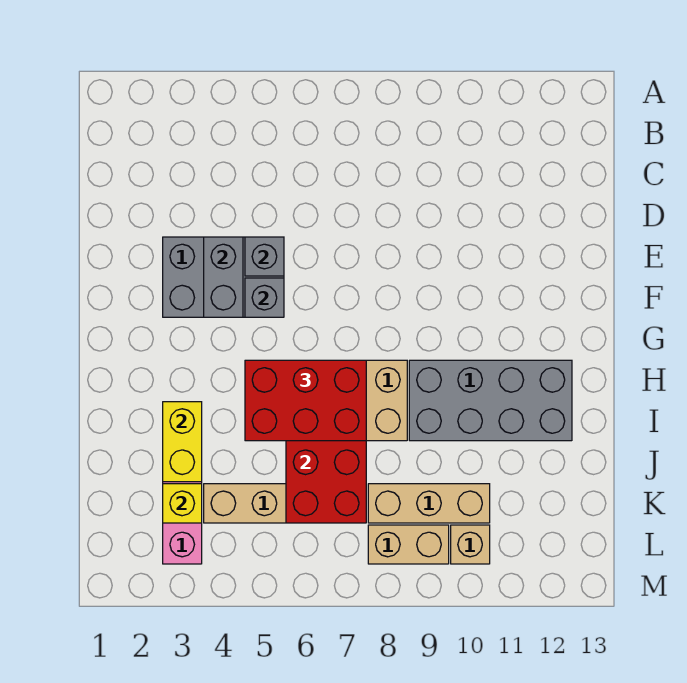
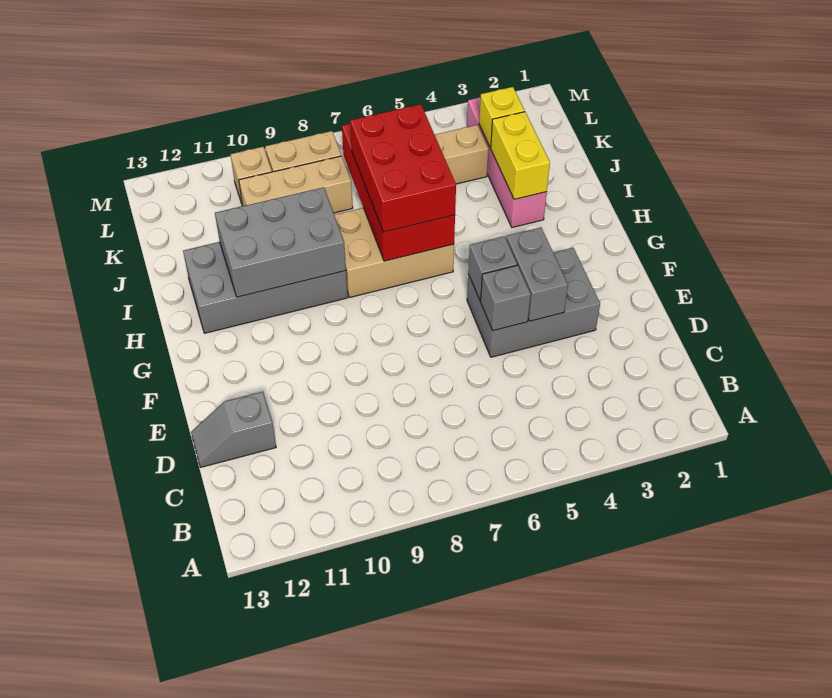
none -> grey slope D12:D13 level 1 top 12
red brick H5:I7 level 3 -> red brick H6:J7 level 3
none -> grey brick H9:I11 level 2

